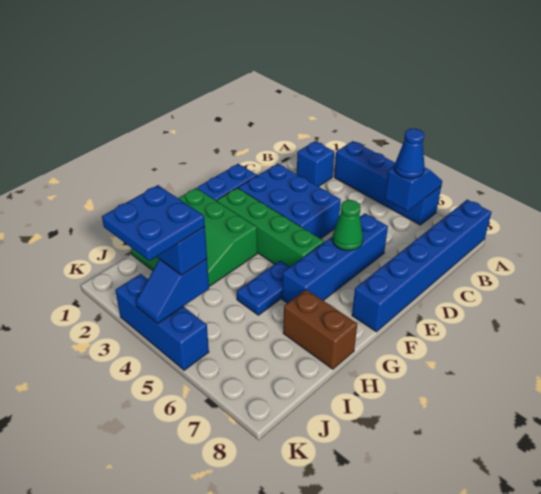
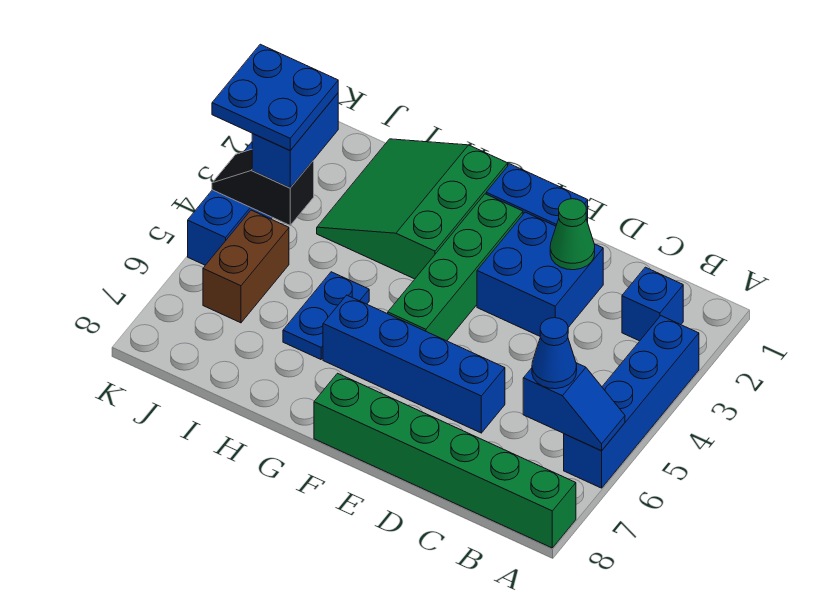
blue brick A8:F8 level 1 -> green brick A8:F8 level 1
blue brick D2:E4 level 1 -> blue brick D2:E3 level 1
green cone E6 level 2 -> green cone D2 level 2
blue plate G5:H5 level 1 -> blue plate H5:H6 level 1
brown brick H7:H8 level 1 -> brown brick J5:J6 level 1
blue slope J4:K4 level 2 top J -> black slope J4:K4 level 2 top J

